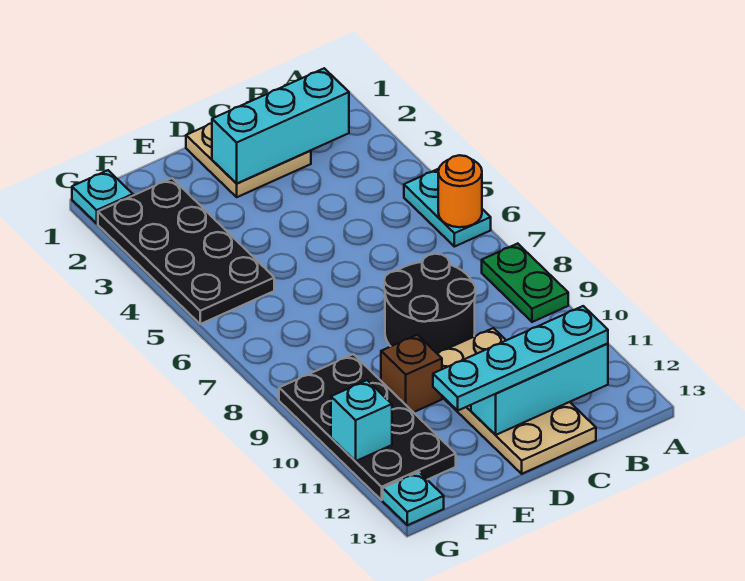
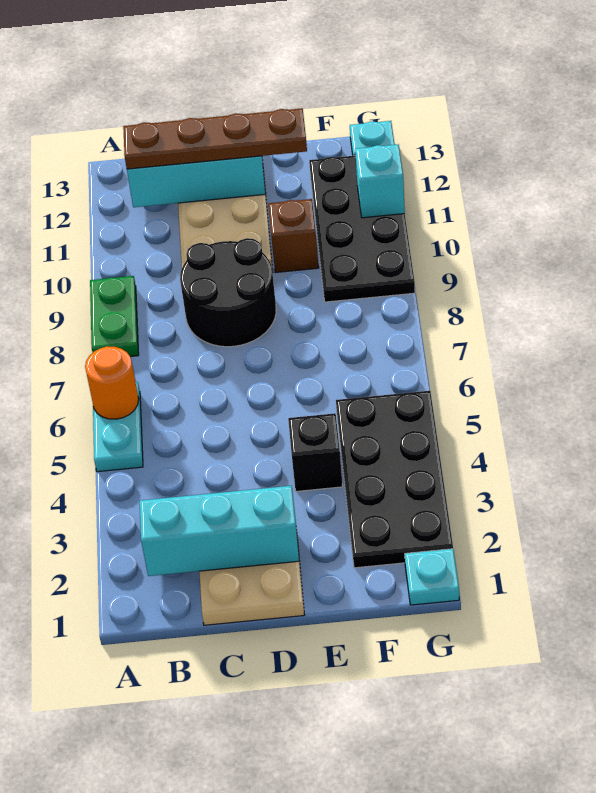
cyan plate B12:E12 level 3 -> brown plate B12:E12 level 3
none -> black brick E4 level 1

